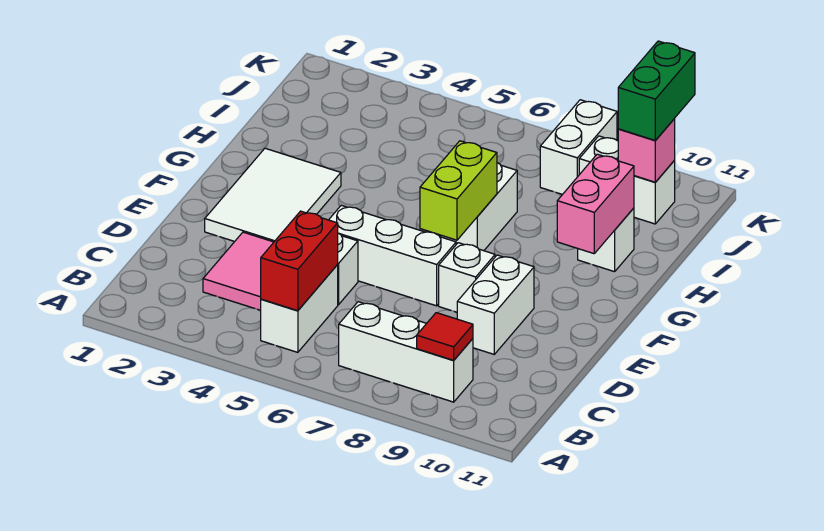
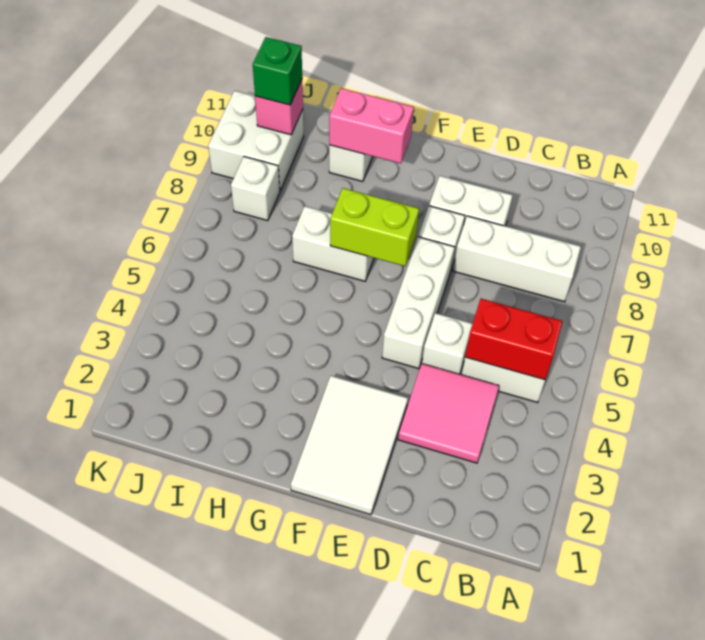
white brick B7:B9 level 1 -> white brick B8:D8 level 1
red tile B9 level 2 -> none
white tile E2:G3 level 1 -> white tile E1:F3 level 1
white brick J8:K8 level 1 -> white brick J8 level 1
white brick J9:J10 level 1 -> white brick J9:K10 level 1
green brick J10:K10 level 3 -> green brick J10 level 3

